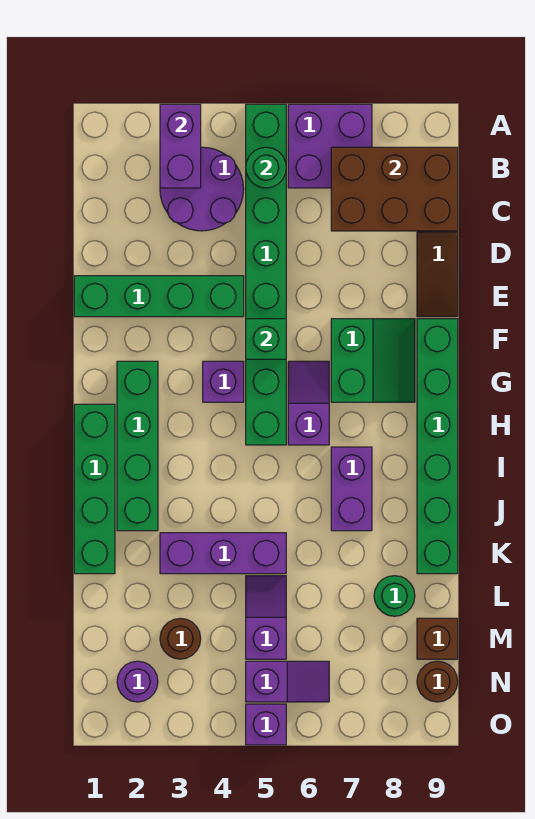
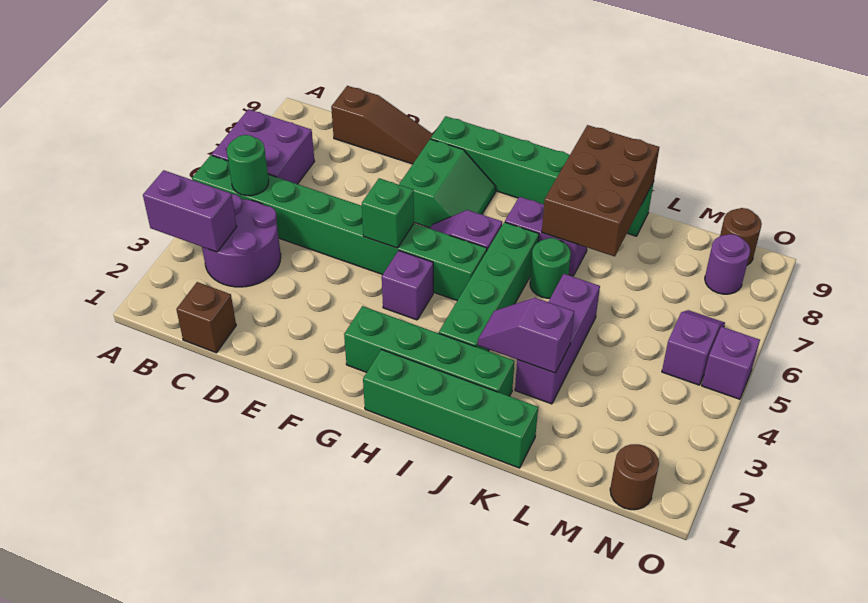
brown brick B7:C9 level 2 -> brown brick J7:K9 level 2
green brick E1:E4 level 1 -> green brick I3:I6 level 1
green slope F7:G8 level 1 top 7 -> green slope F7:G8 level 1 top F
purple slope L5:M5 level 1 top M -> purple slope J3:K3 level 2 top K
green round brick L8 level 1 -> green round brick J6 level 1
brown round brick M3 level 1 -> brown round brick N1 level 1
brown brick M9 level 1 -> brown brick C1 level 1
purple round brick N2 level 1 -> purple round brick N8 level 1

